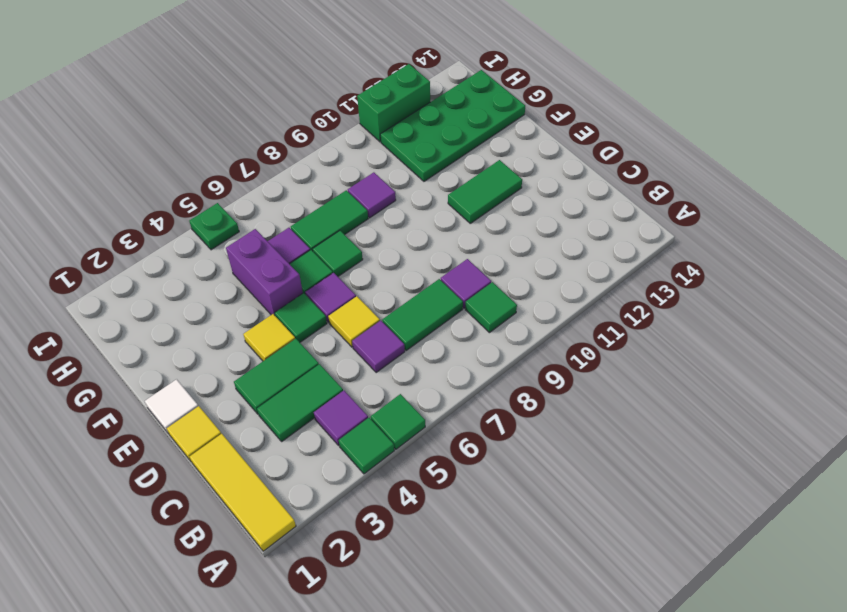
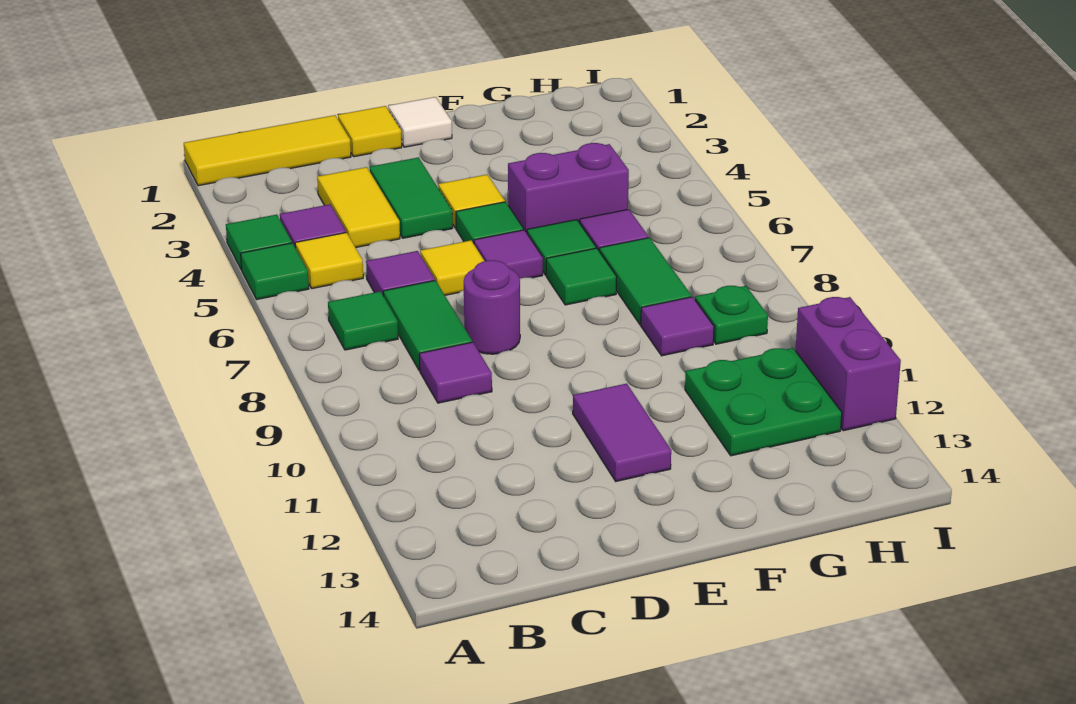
none -> yellow tile B5 level 1
green tile B9 level 1 -> green tile B7 level 1
green tile C3:C4 level 1 -> yellow tile C3:C4 level 1
none -> purple round brick D8 level 1
green tile E11:E12 level 1 -> purple tile E11:E12 level 1
green plate G11:H14 level 1 -> green plate G11:H12 level 1
green plate I5 level 1 -> green plate H9 level 1
green brick I11:I12 level 1 -> purple brick I11:I12 level 1

